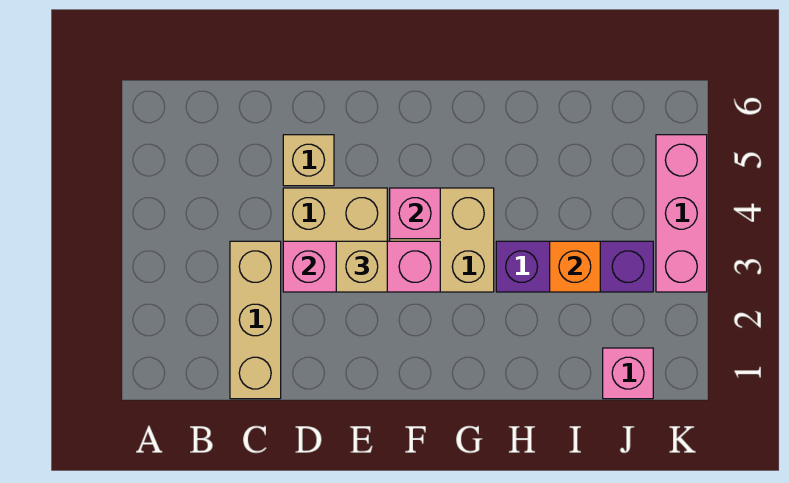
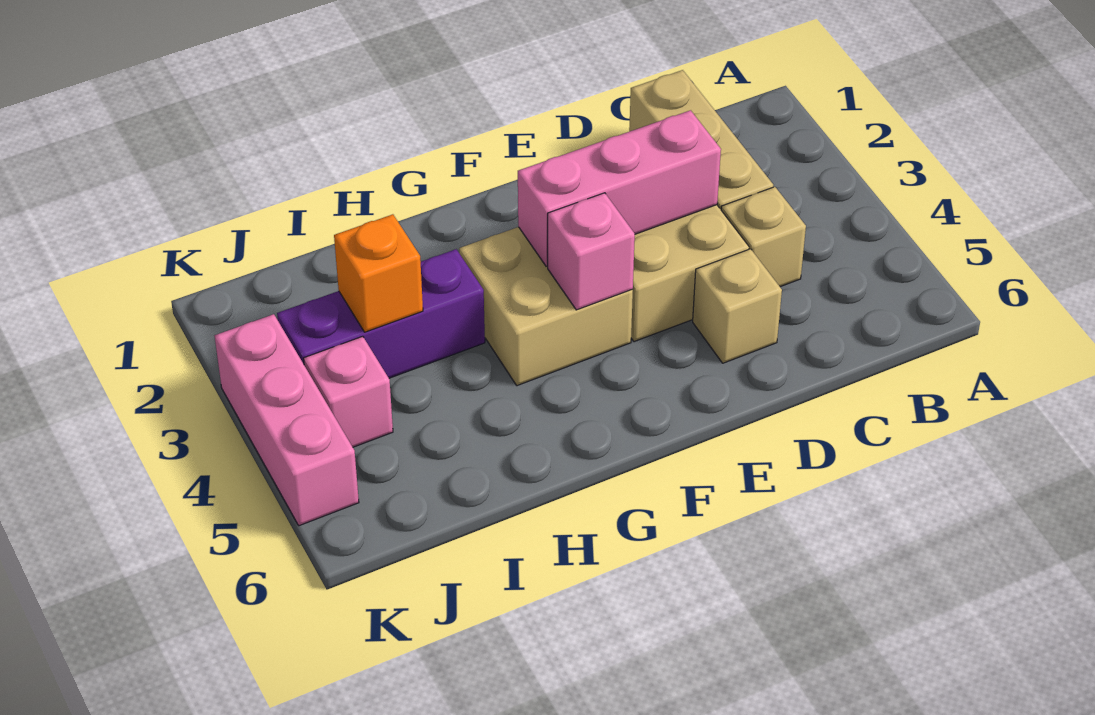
tan brick E3 level 3 -> tan brick C4 level 1
pink brick J1 level 1 -> pink brick J4 level 1

